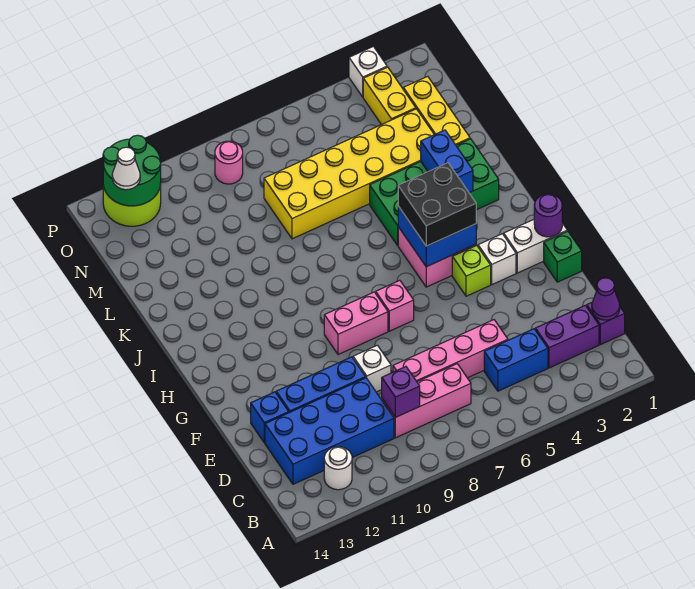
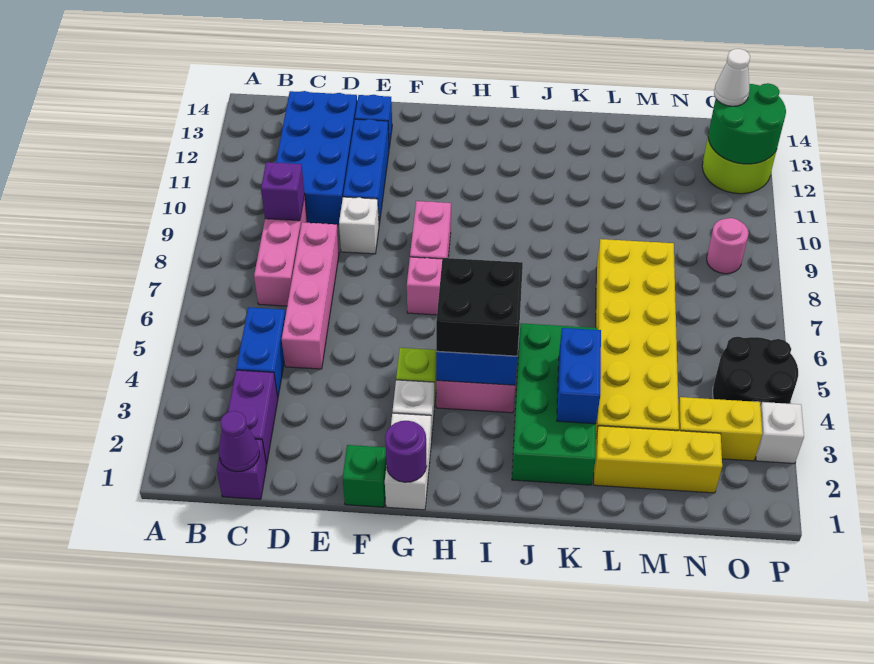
white round brick B12 level 1 -> none
blue brick J3:K3 level 2 -> blue brick K3:K4 level 2
none -> black round brick O4:P5 level 1

